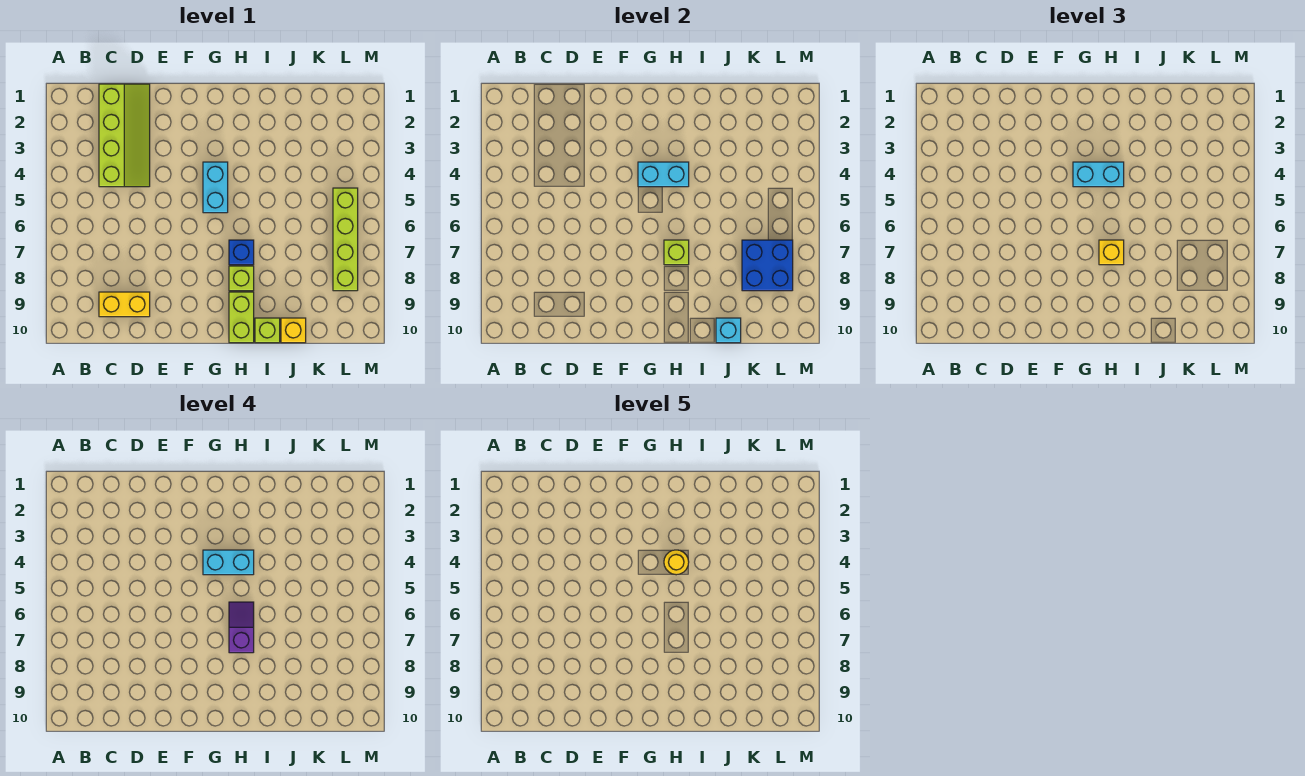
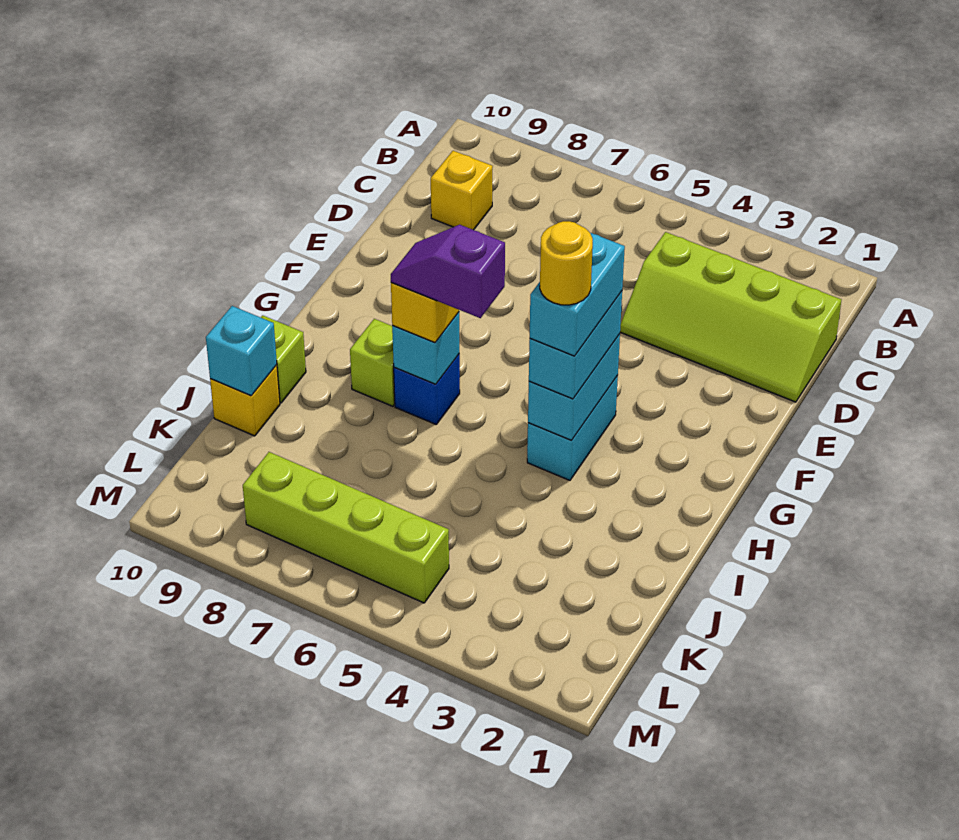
yellow brick C9:D9 level 1 -> yellow brick C9 level 1
cyan brick G4:G5 level 1 -> cyan brick G4:H4 level 1
purple slope H6:H7 level 4 top 7 -> purple slope H6:H7 level 4 top 6
lime brick H7 level 2 -> cyan brick H7 level 2
lime brick H9:H10 level 1 -> none
blue brick K7:L8 level 2 -> none

